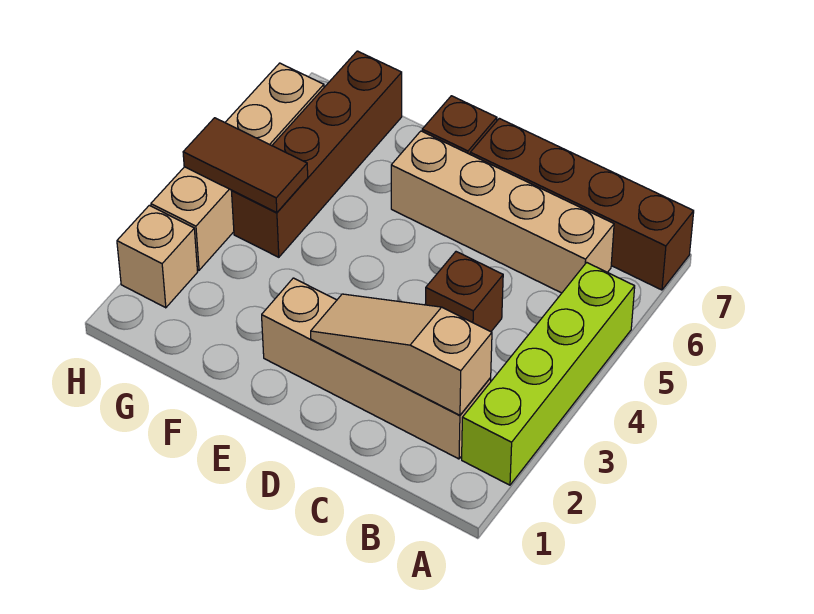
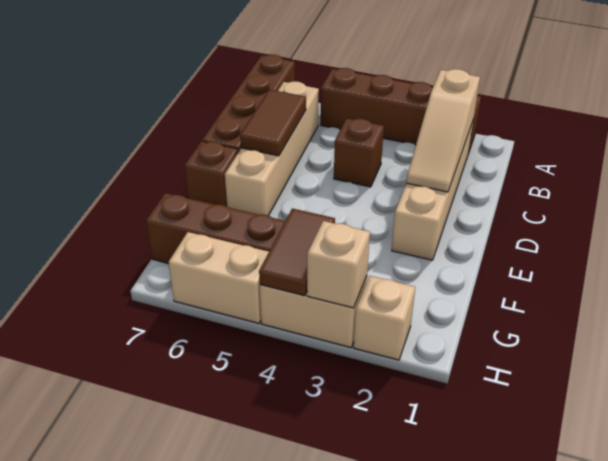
lime brick A2:A5 level 1 -> brown brick A2:A5 level 1
none -> brown tile C6:D6 level 2
none -> tan brick H3 level 2

